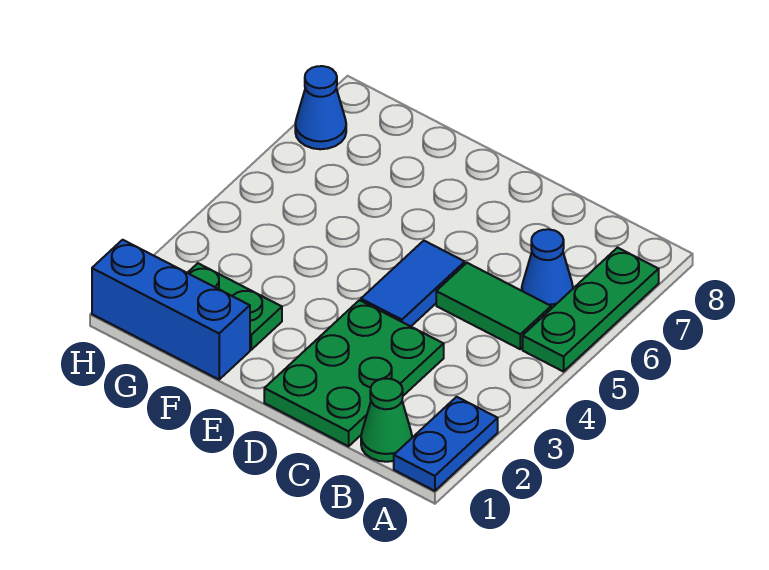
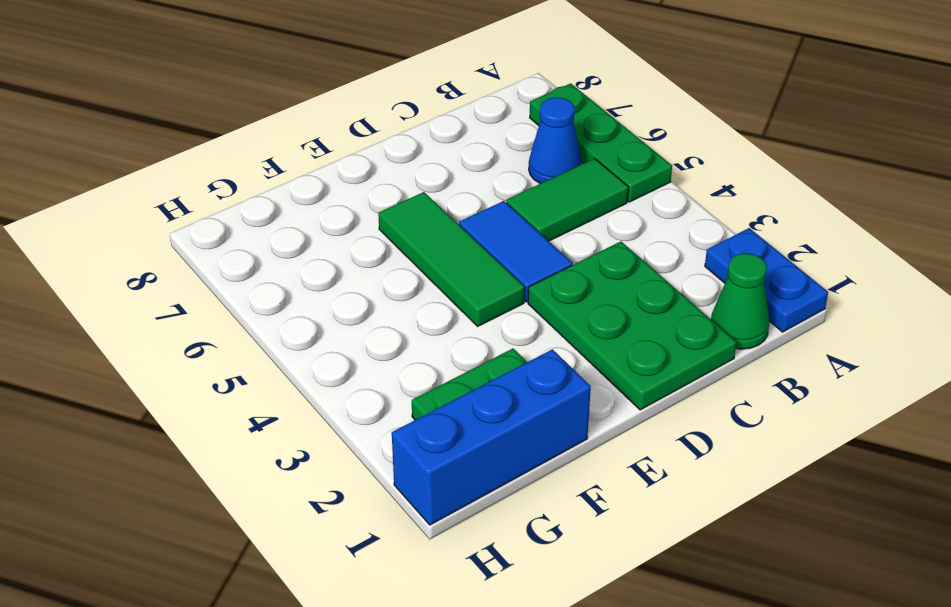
none -> green tile E4:E6 level 1
blue cone H7 level 1 -> none

